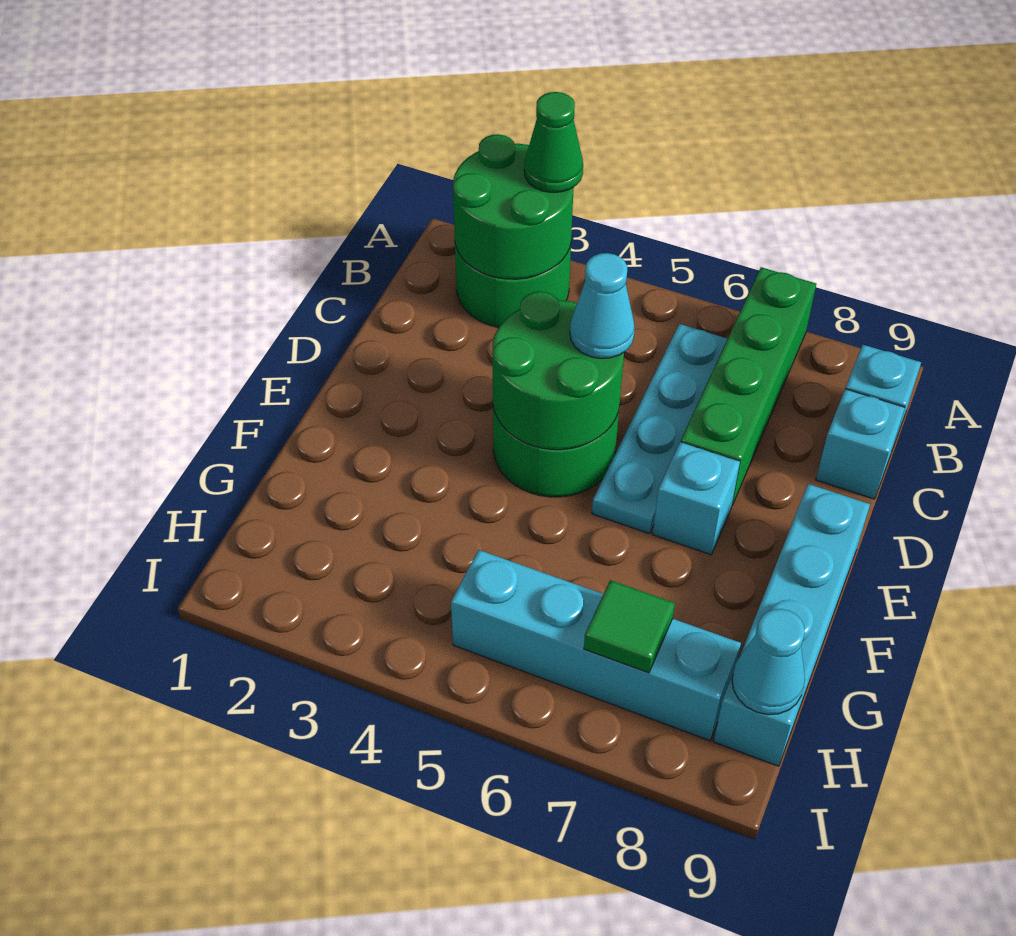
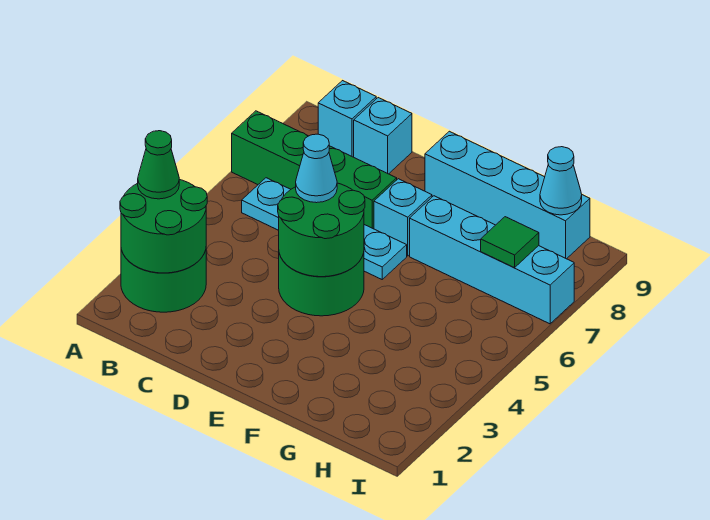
cyan brick H5:H8 level 1 -> cyan brick F7:I7 level 1

